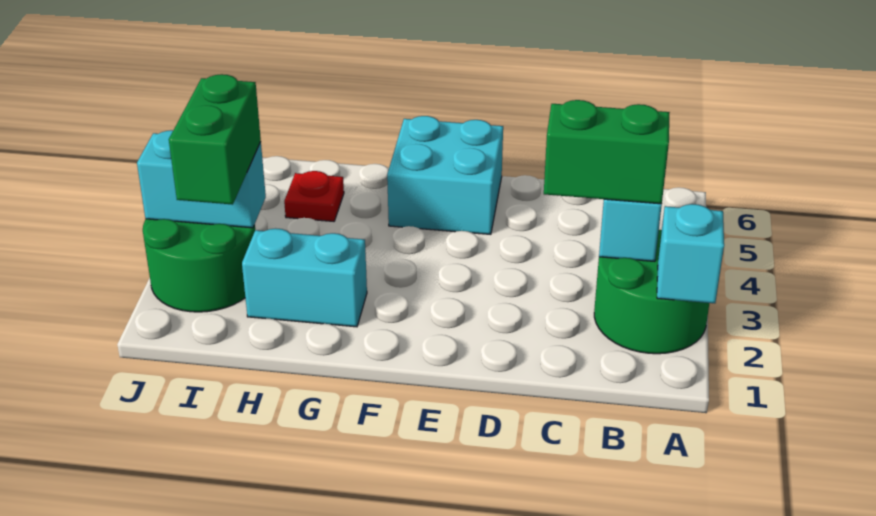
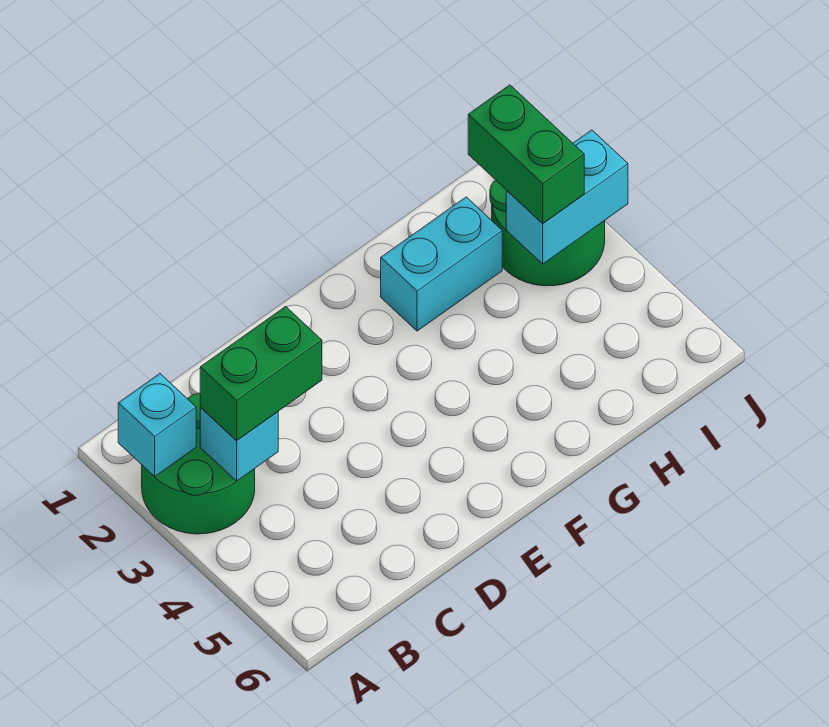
cyan brick E5:F6 level 1 -> none
red plate H5 level 1 -> none

